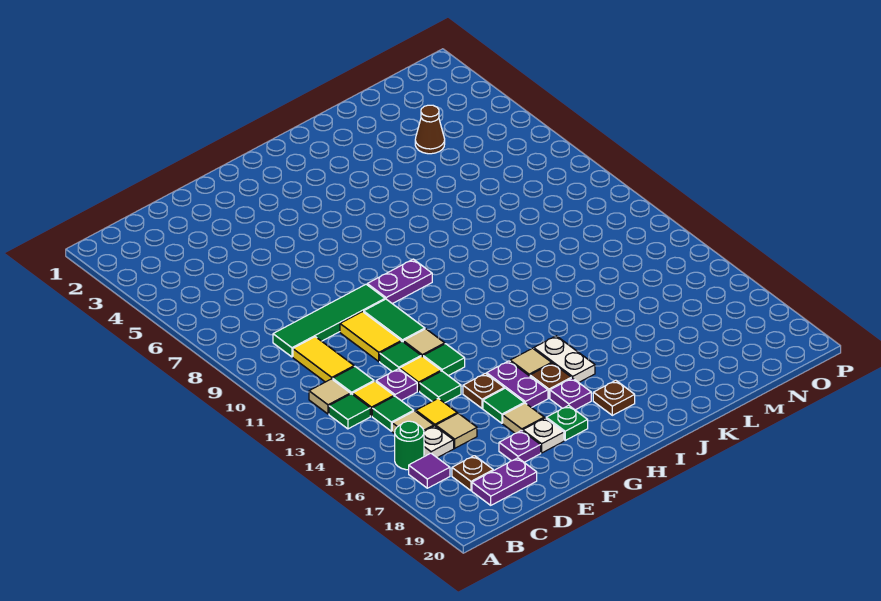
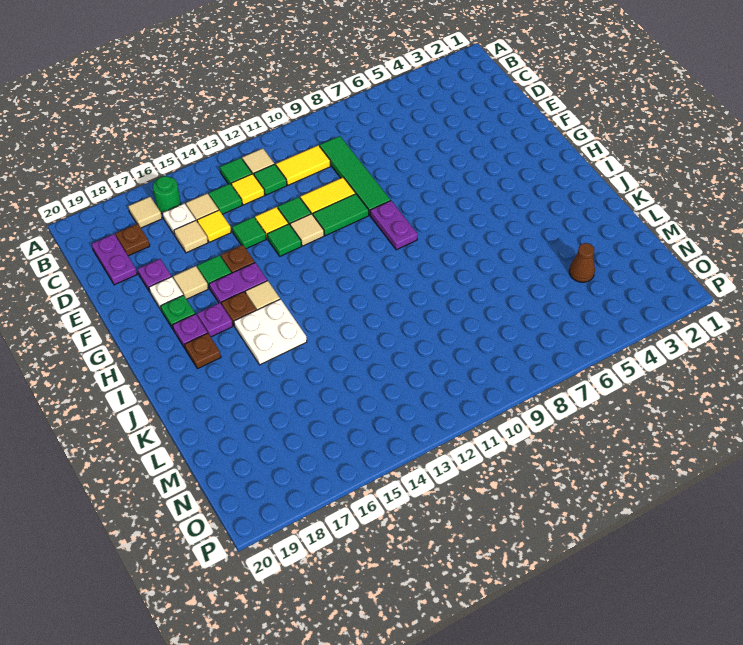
purple tile B17 level 1 -> tan tile B17 level 1
purple plate D13 level 1 -> purple plate H18 level 1
white plate I15:I16 level 1 -> white plate I15:J16 level 1

